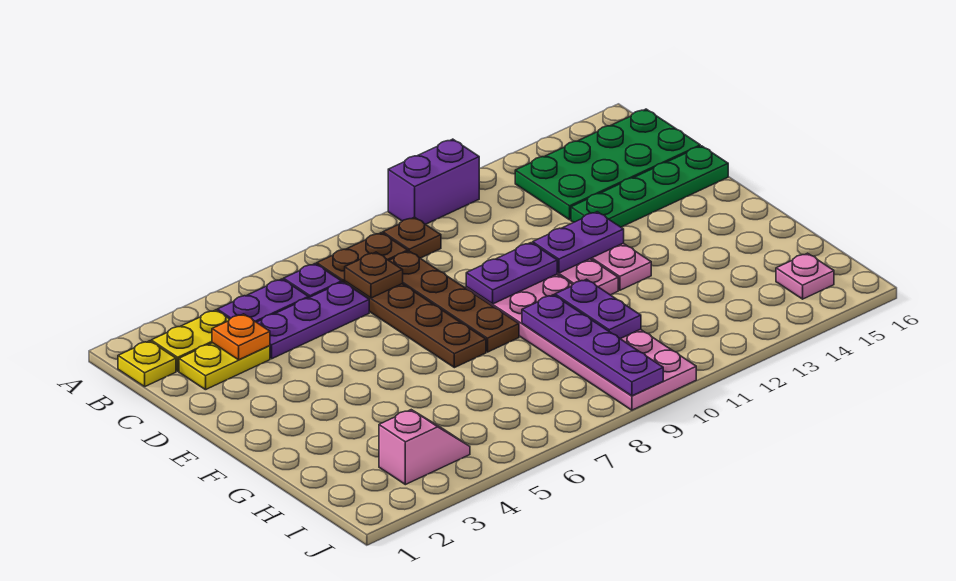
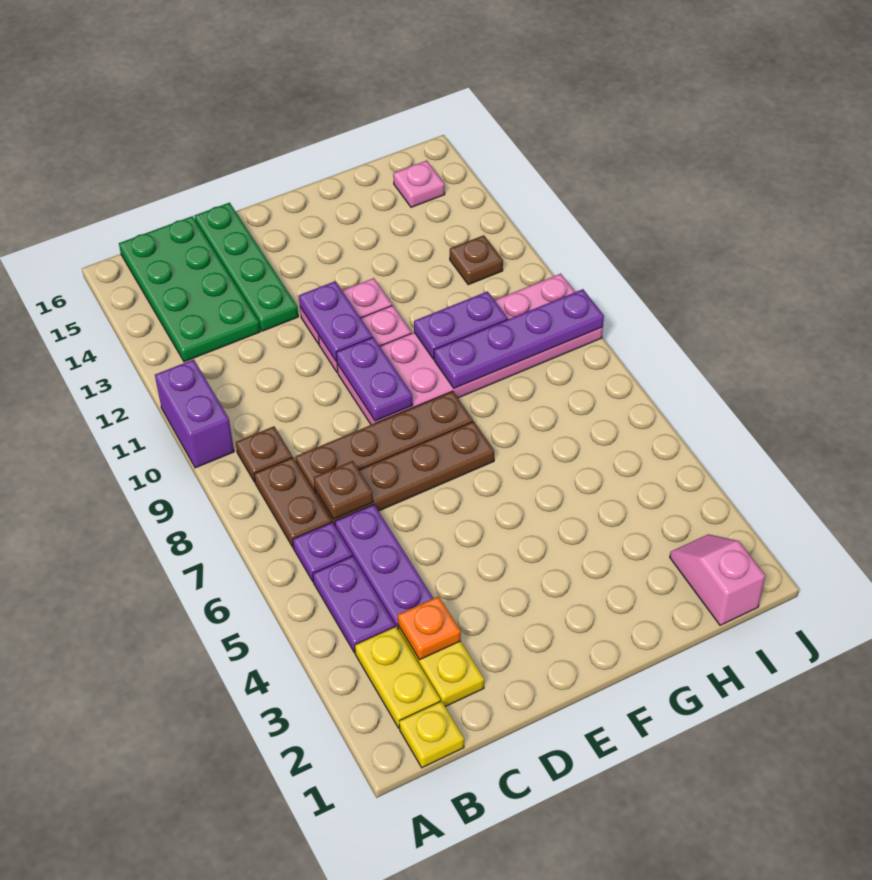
pink slope I3:I4 level 1 top 3 -> pink slope I1:I2 level 1 top 1
none -> brown plate I12 level 1

